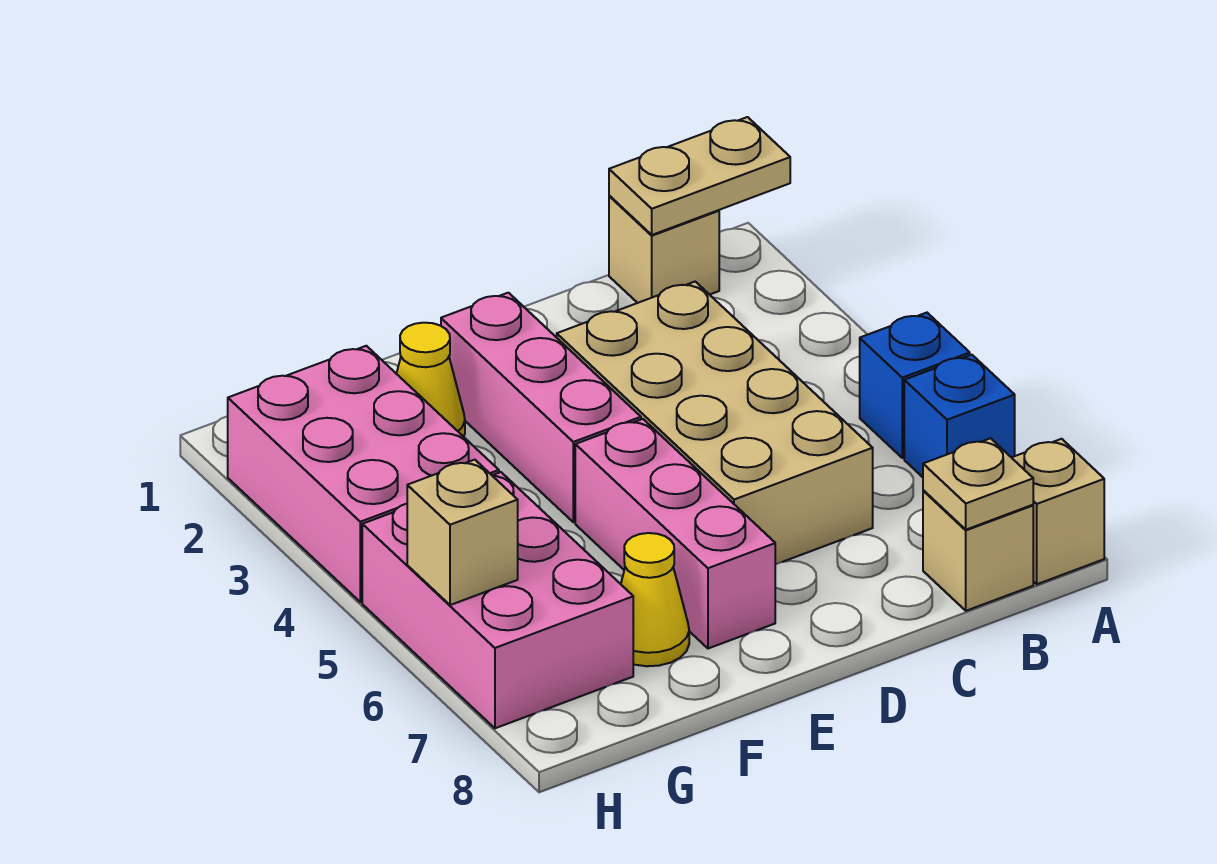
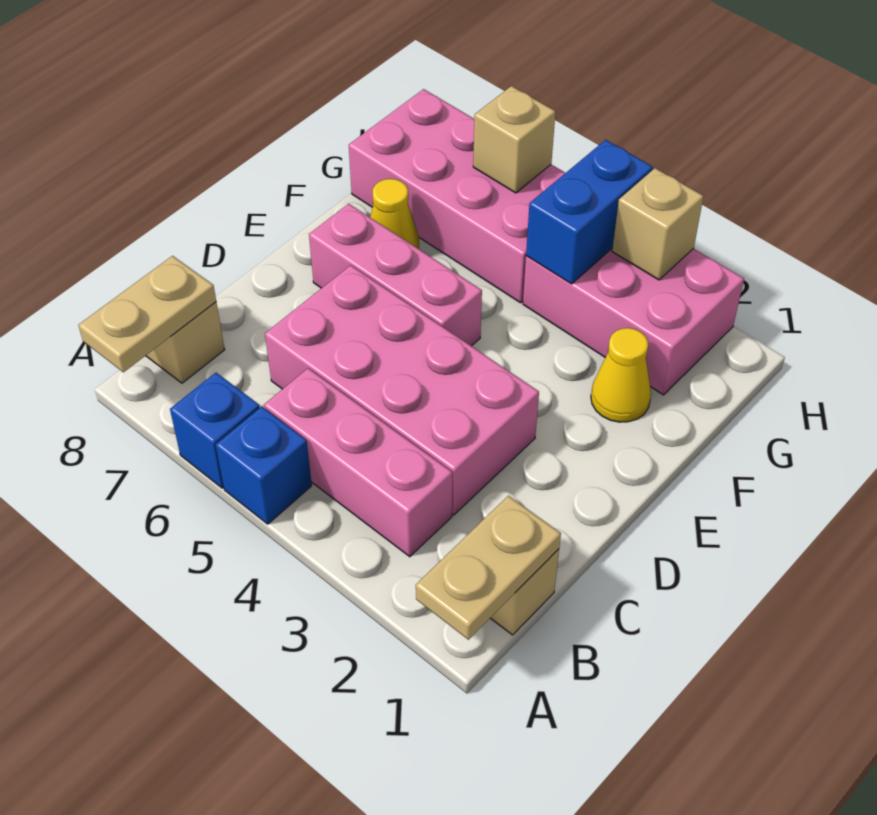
tan brick A8 level 1 -> tan brick H3 level 2
tan plate B8 level 2 -> tan plate A8:B8 level 2
tan brick C3:D6 level 1 -> pink brick C3:D6 level 1
pink brick E2:E4 level 1 -> pink brick B3:B5 level 1
none -> blue brick G4:H4 level 2
pink brick G5:H7 level 1 -> pink brick G5:H8 level 1

